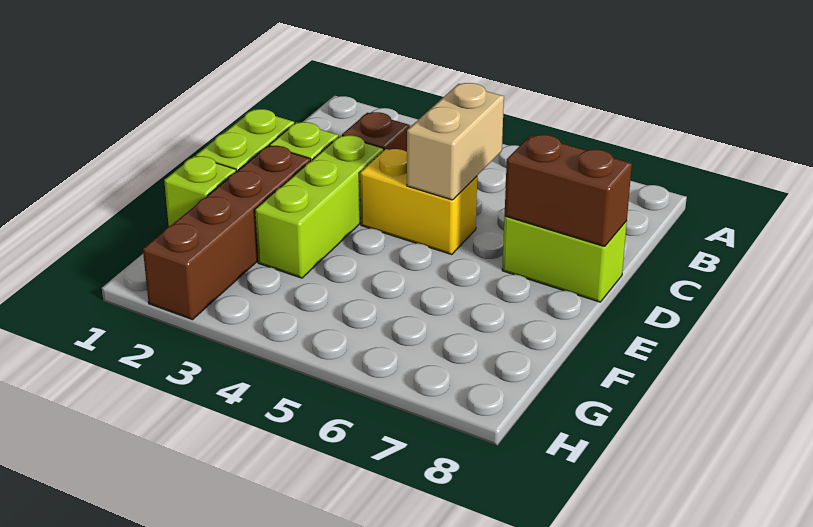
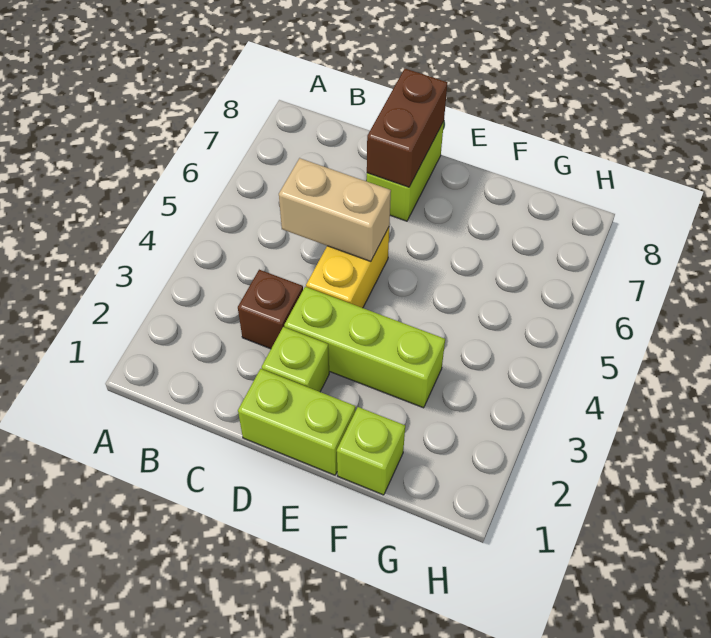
brown brick E2:H2 level 1 -> none

